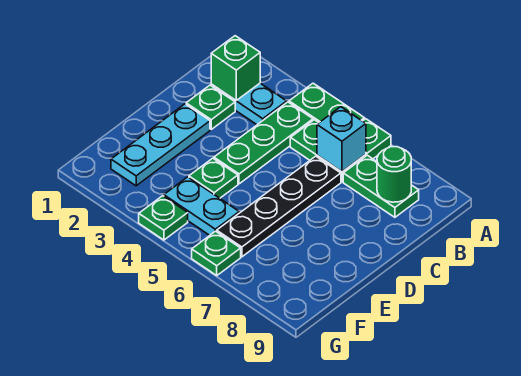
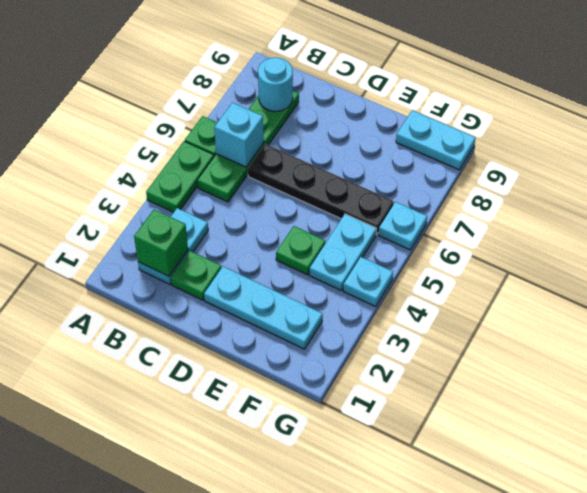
green plate B4:D4 level 1 -> none
green round brick B8 level 2 -> cyan round brick B8 level 2
none -> cyan plate F9:G9 level 1
green plate G4 level 1 -> cyan plate G4 level 1
green plate G6 level 1 -> cyan plate G6 level 1

